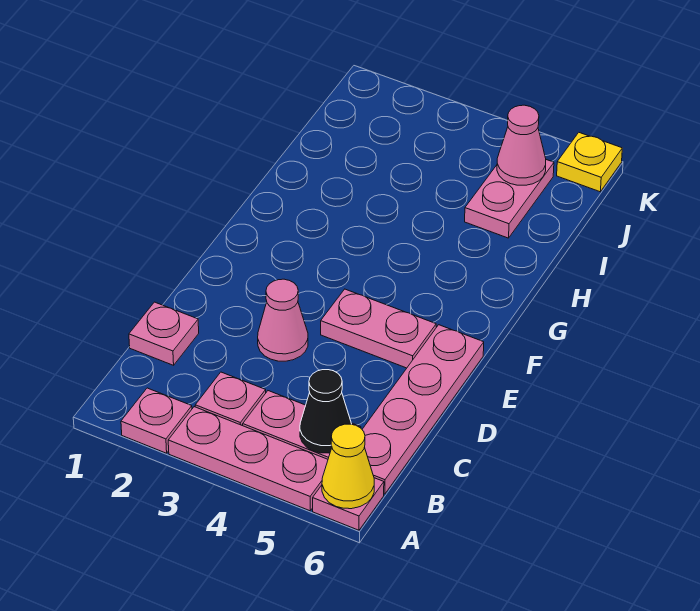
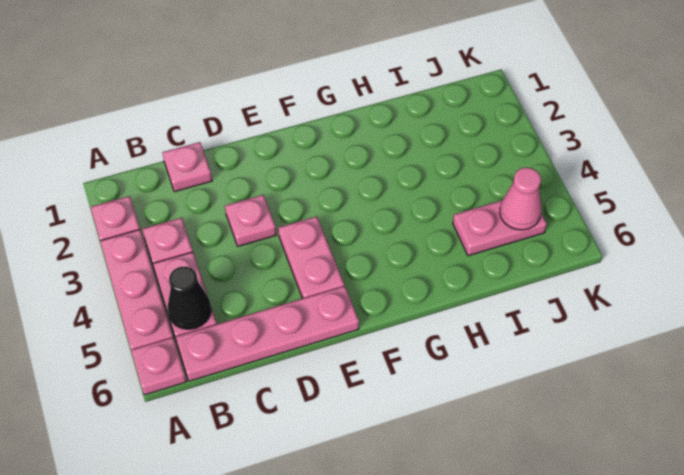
yellow cone A6 level 2 -> none
pink cone D3 level 1 -> pink plate D3 level 1
yellow plate K6 level 1 -> none

